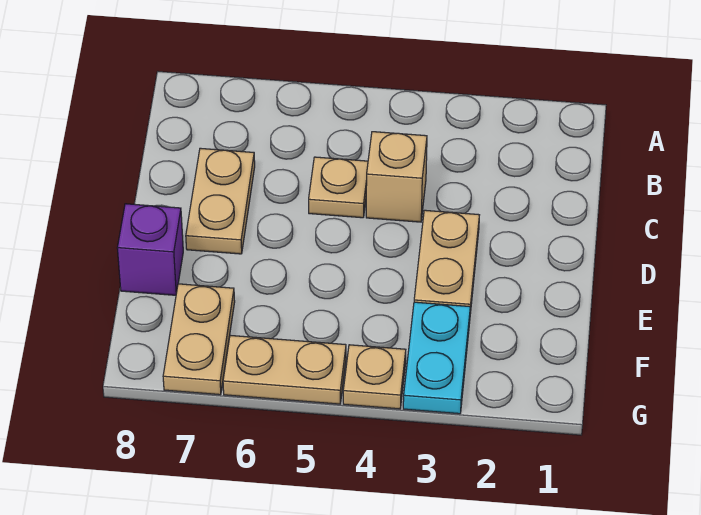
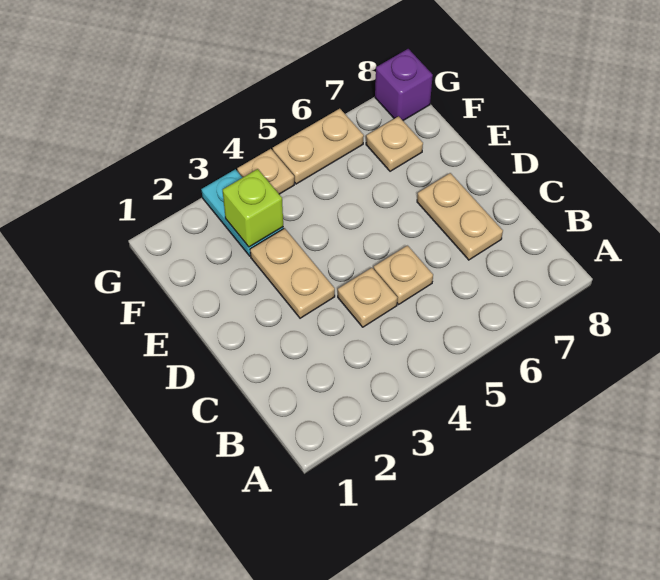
tan brick C4 level 1 -> tan plate C4 level 1
purple brick E8 level 1 -> purple brick G8 level 1
none -> lime brick F3 level 2
tan plate F7:G7 level 1 -> tan plate F7 level 1

